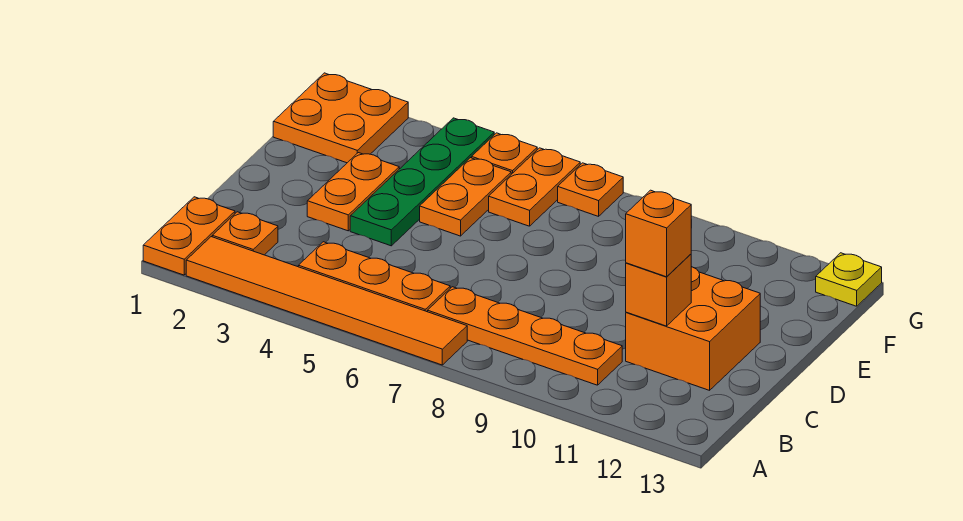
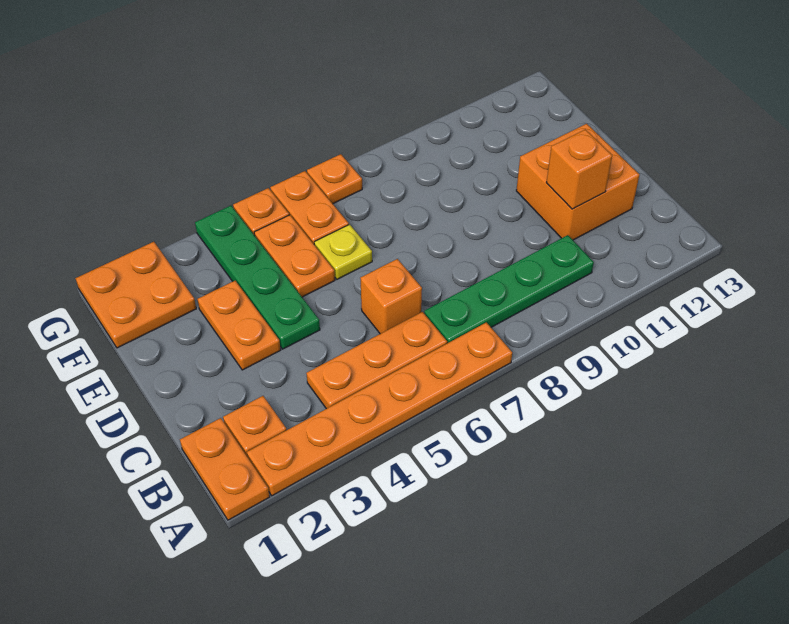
orange tile A2:A7 level 1 -> orange plate A2:A7 level 1
orange plate B7:B10 level 1 -> green plate B7:B10 level 1
orange brick C11 level 3 -> orange brick C6 level 1
yellow plate G13 level 1 -> yellow plate E6 level 1

